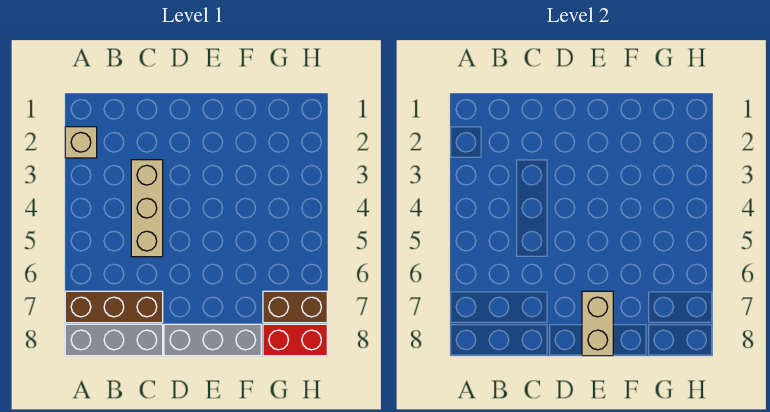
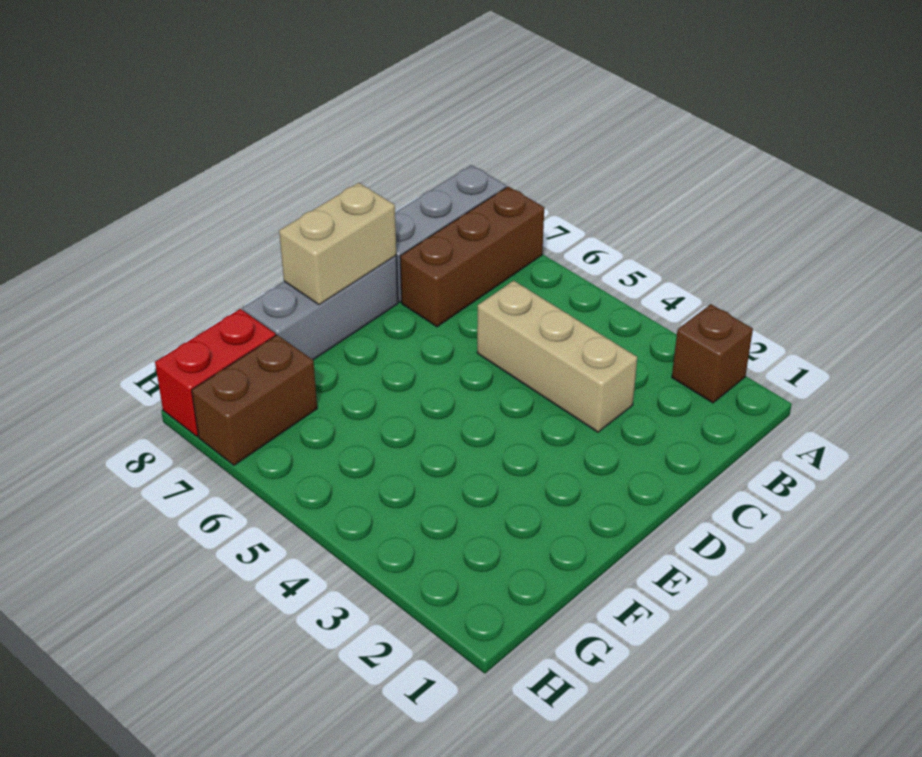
tan brick A2 level 1 -> brown brick A2 level 1
tan brick E7:E8 level 2 -> tan brick D8:E8 level 2

